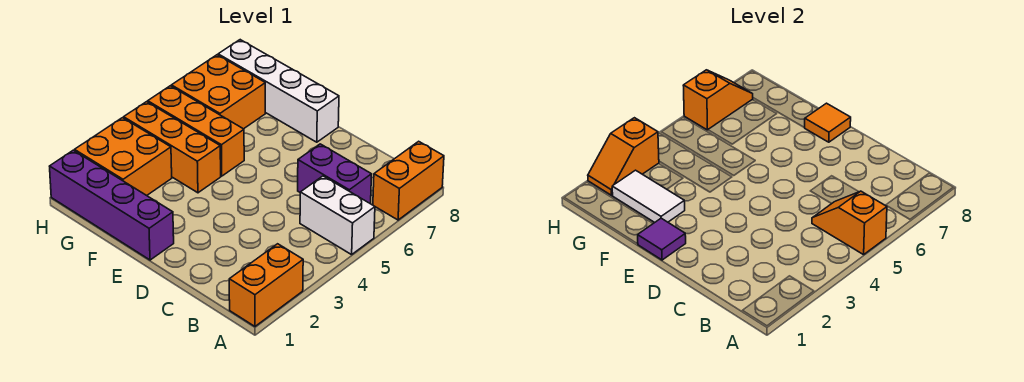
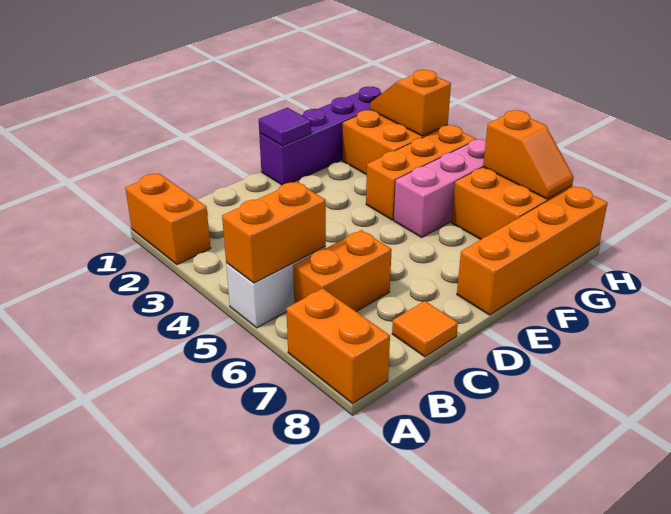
orange slope A5:B5 level 2 top A -> orange brick A5:B5 level 2
purple brick B6:C6 level 1 -> orange brick B6:C6 level 1
white brick E8:H8 level 1 -> orange brick E8:H8 level 1
orange tile E8 level 2 -> orange tile C8 level 1
white tile F2:G2 level 2 -> none
orange brick F5:H5 level 1 -> pink brick F5:H5 level 1

